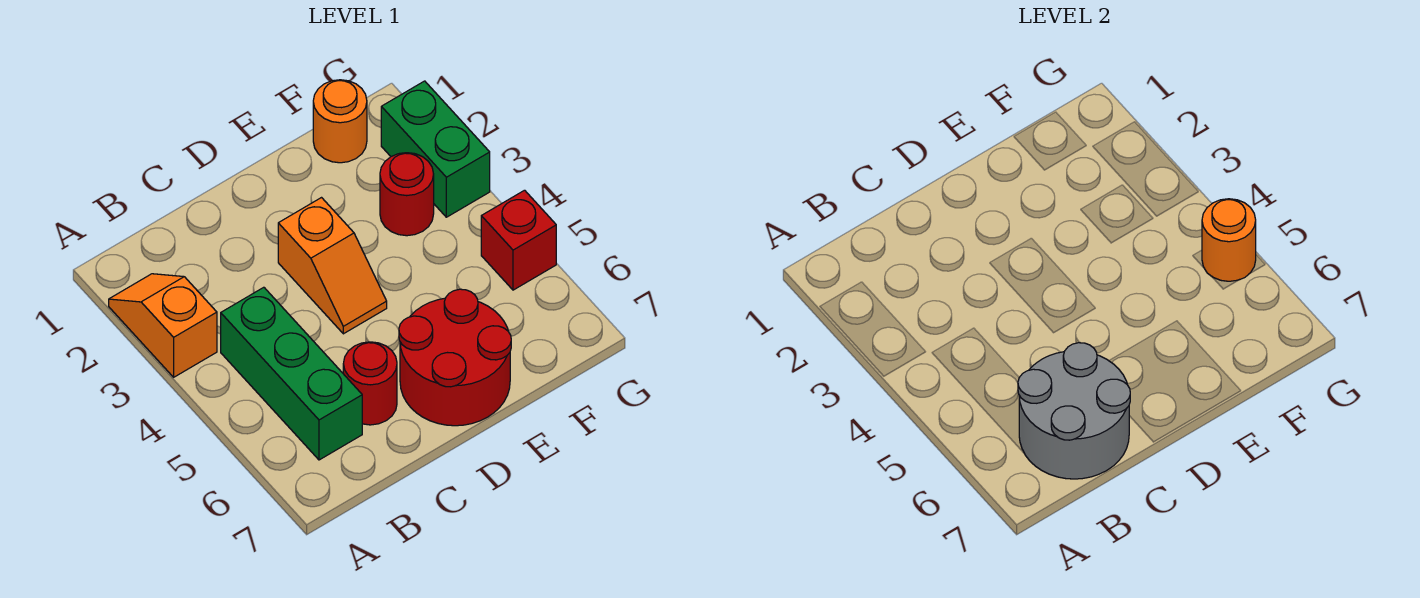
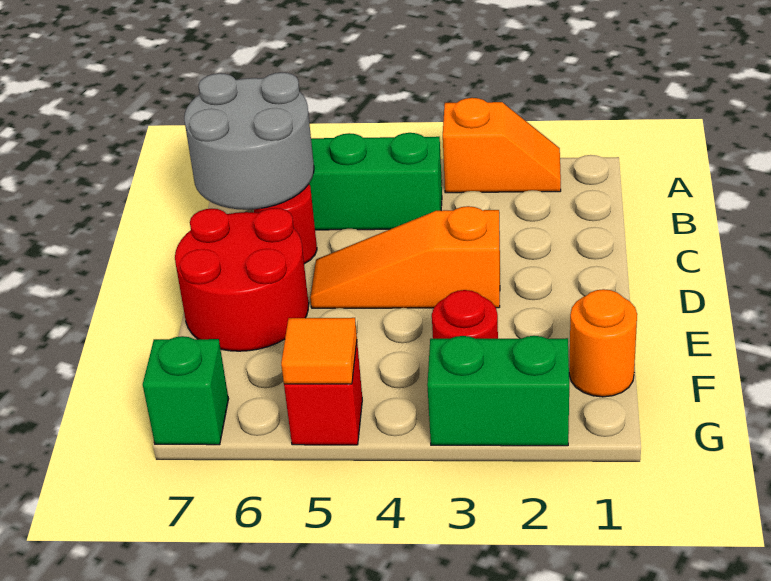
orange slope D3:D4 level 1 top 3 -> orange slope D3:D5 level 1 top 3
orange round brick G5 level 2 -> orange tile G5 level 2
none -> green brick G7 level 1

